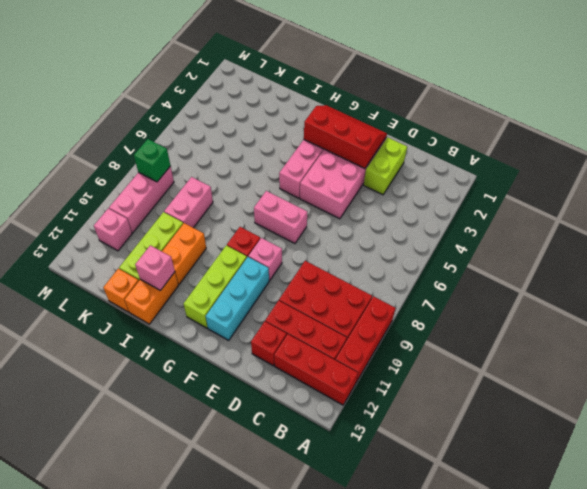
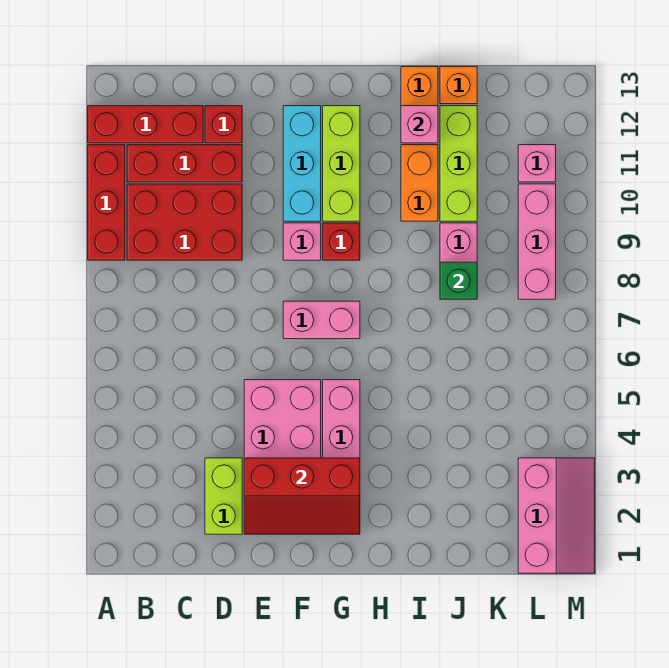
none -> pink slope L1:M3 level 1 top L
green brick L8 level 2 -> green brick J8 level 2

